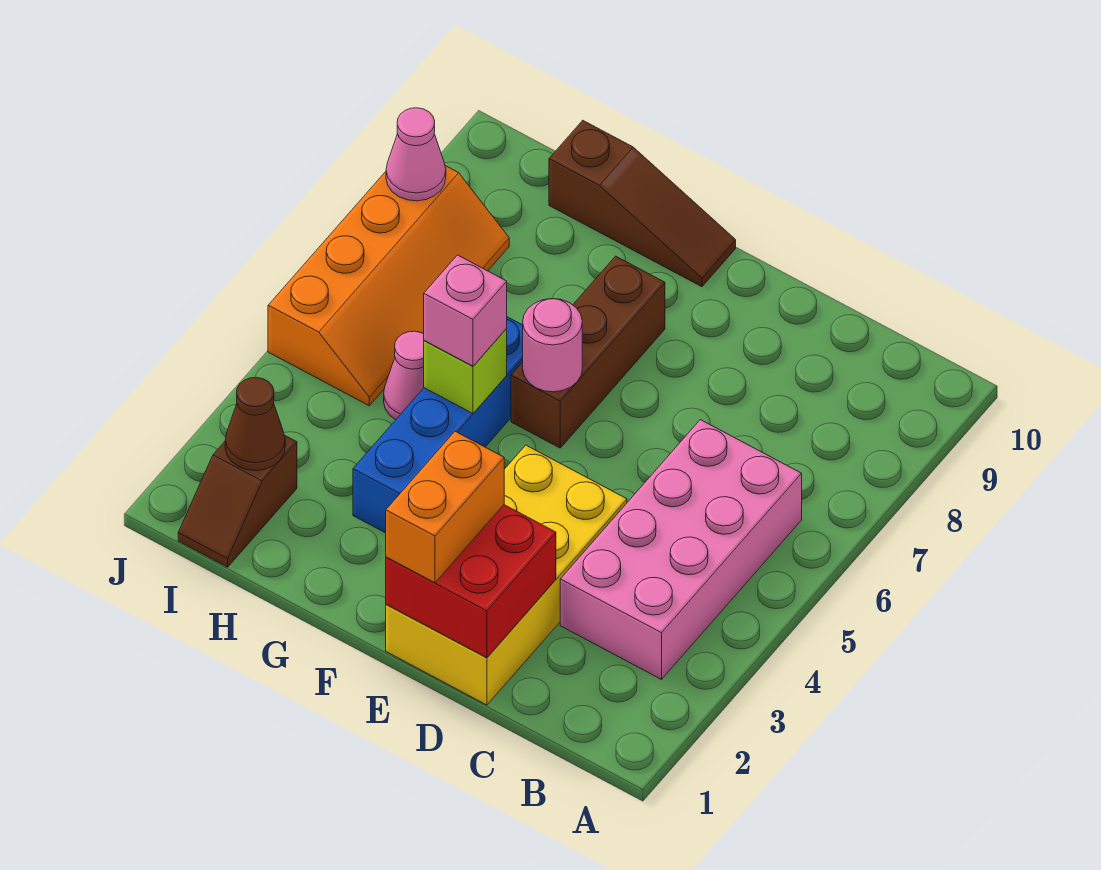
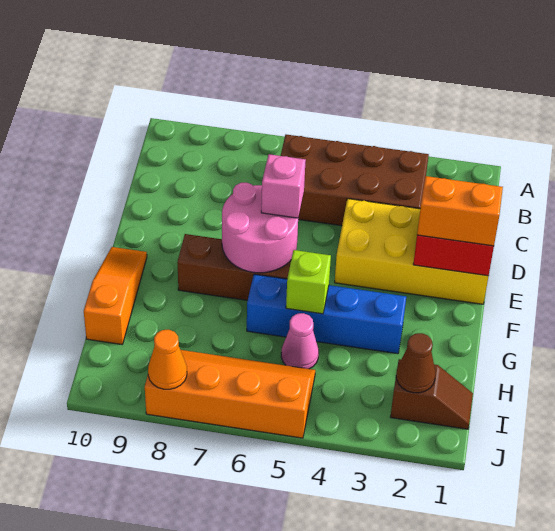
pink brick B3:C6 level 1 -> brown brick B3:C6 level 1
pink round brick F6 level 2 -> pink round brick E6:F7 level 2
brown slope F10:H10 level 1 top H -> orange slope F10:H10 level 1 top H
pink brick G5 level 3 -> pink brick E6 level 3
pink cone J8 level 2 -> orange cone J8 level 2

